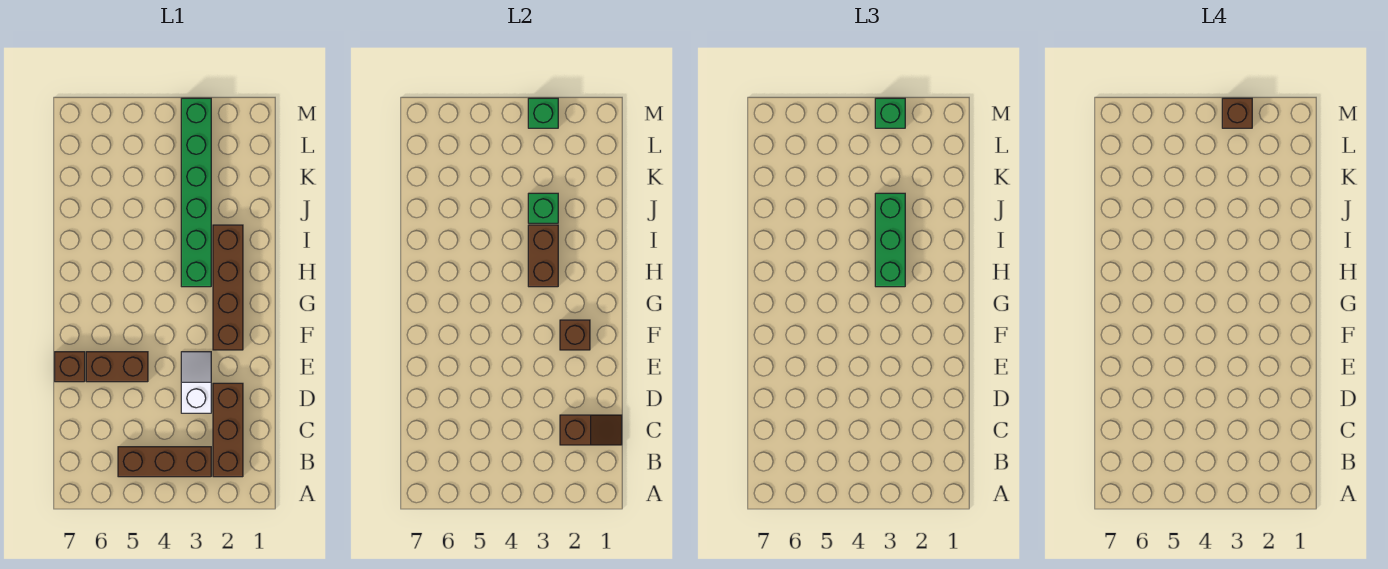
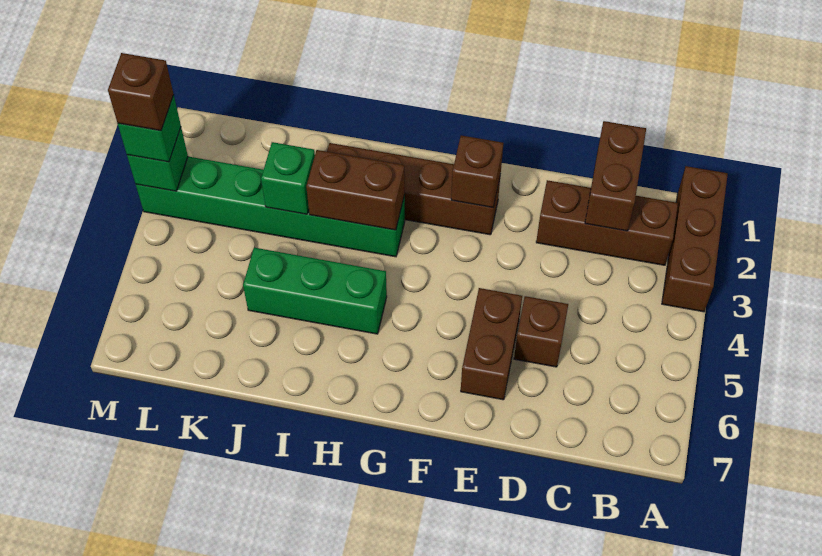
brown brick B3:B5 level 1 -> brown brick A1:A3 level 1
brown slope C1:C2 level 2 top 2 -> brown brick C1:C2 level 2
white slope D3:E3 level 1 top D -> none
brown brick E7 level 1 -> brown brick D5 level 1
green brick H3:J3 level 3 -> green brick H5:J5 level 1

